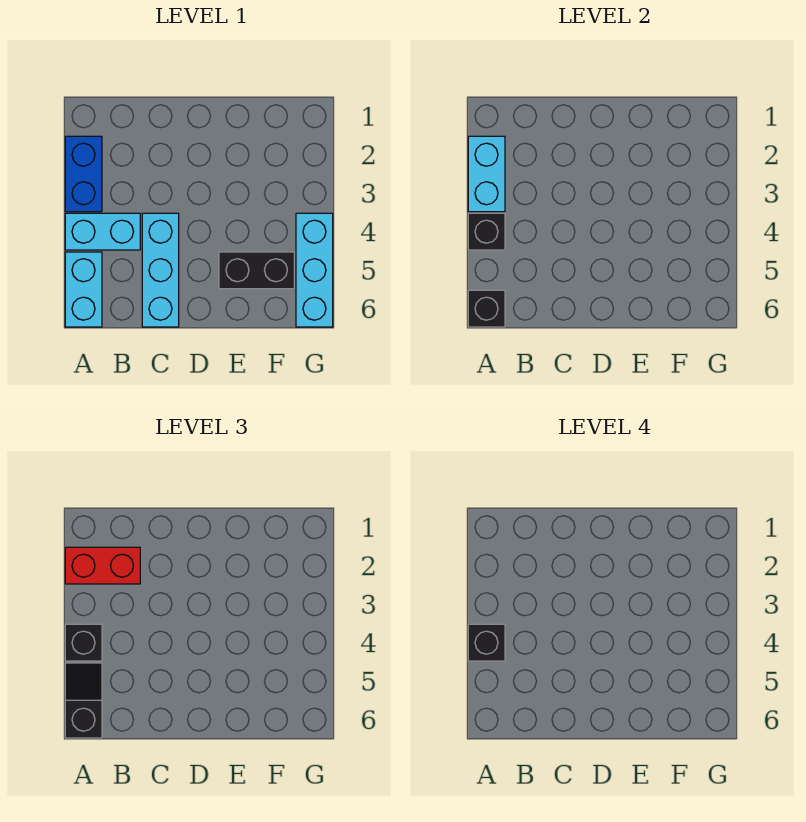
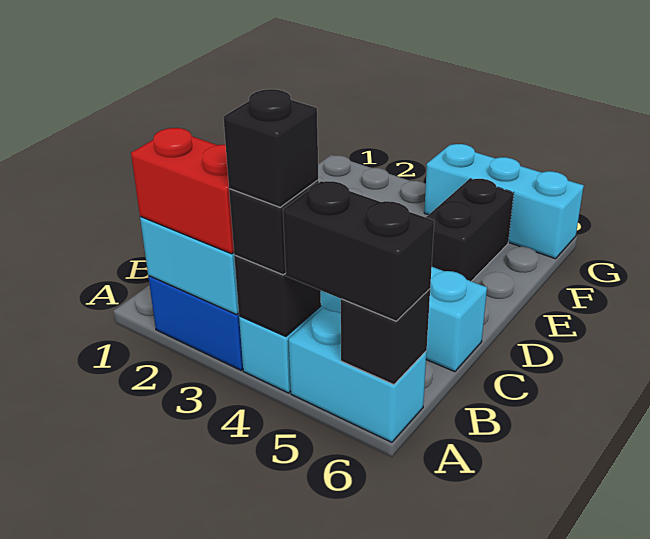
red brick A2:B2 level 3 -> red brick A2:A3 level 3
black slope A5:A6 level 3 top 6 -> black brick A5:A6 level 3

